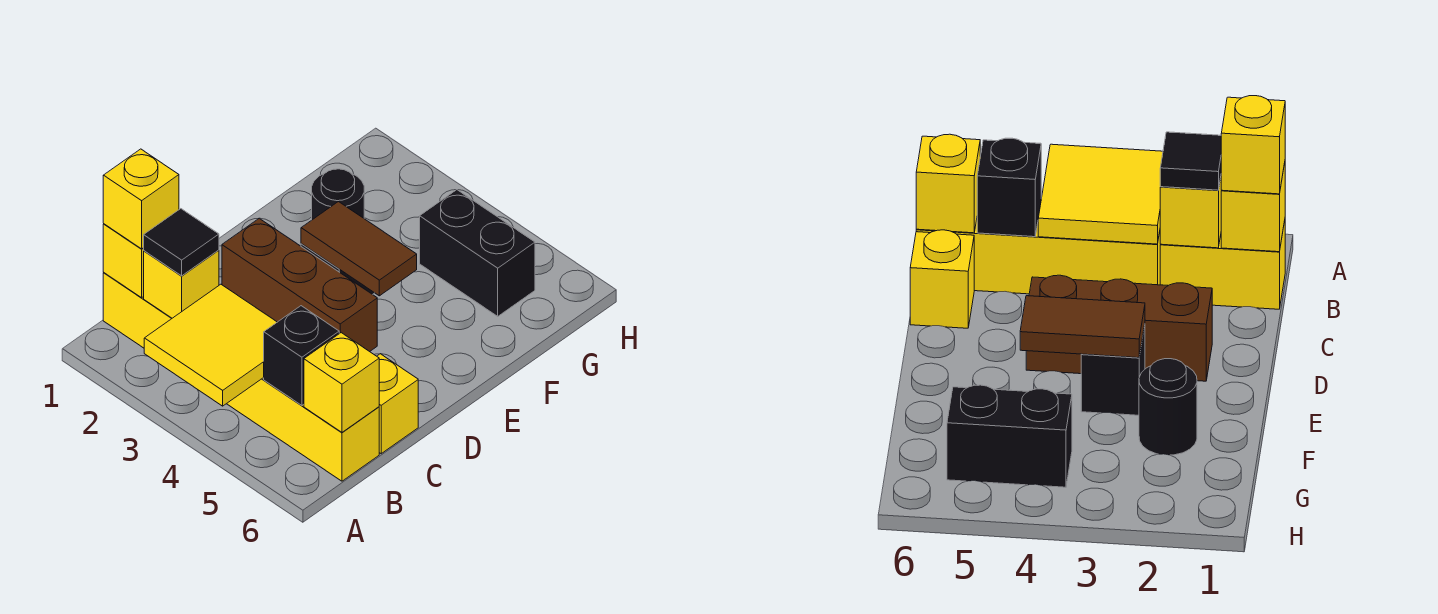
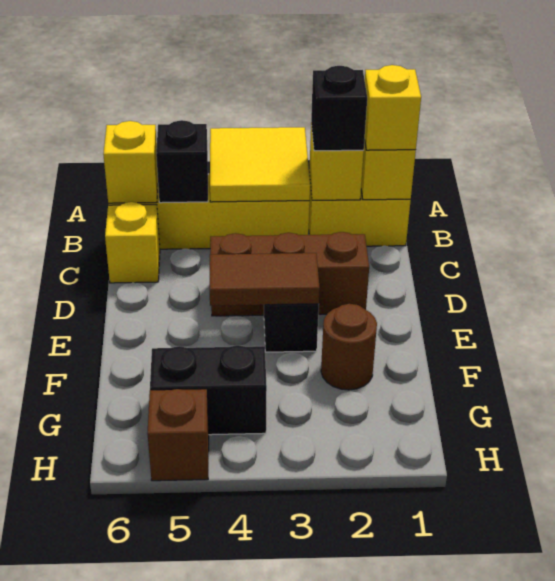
black tile B2 level 3 -> black brick B2 level 3
black round brick F2 level 1 -> brown round brick F2 level 1
none -> brown brick H5 level 1

